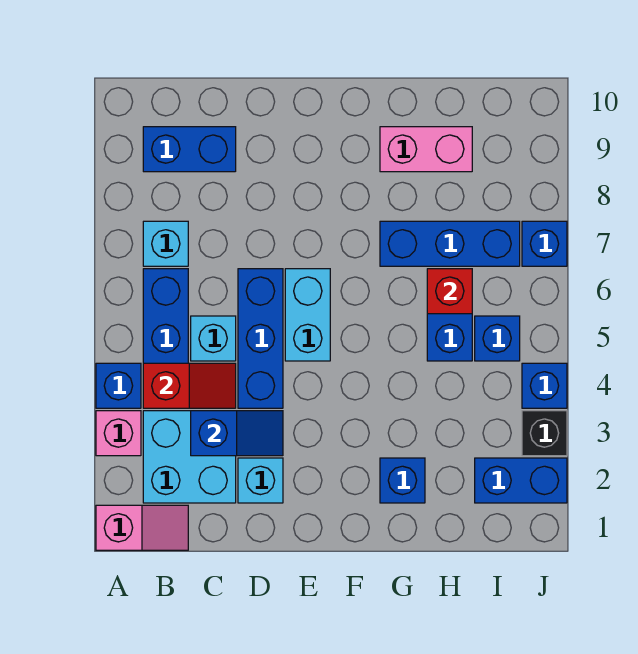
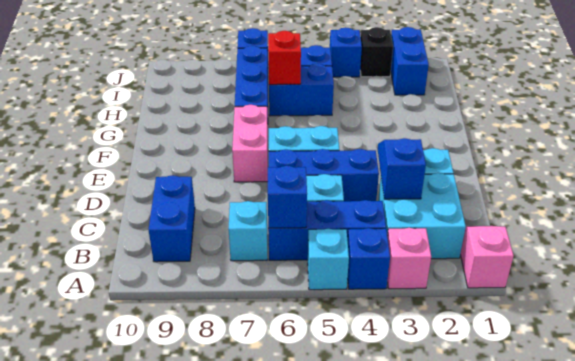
none -> cyan brick A5 level 1
red slope B4:C4 level 2 top B -> none
blue brick G2 level 1 -> blue brick B6 level 2
pink brick G9:H9 level 1 -> pink brick E7:F7 level 1

